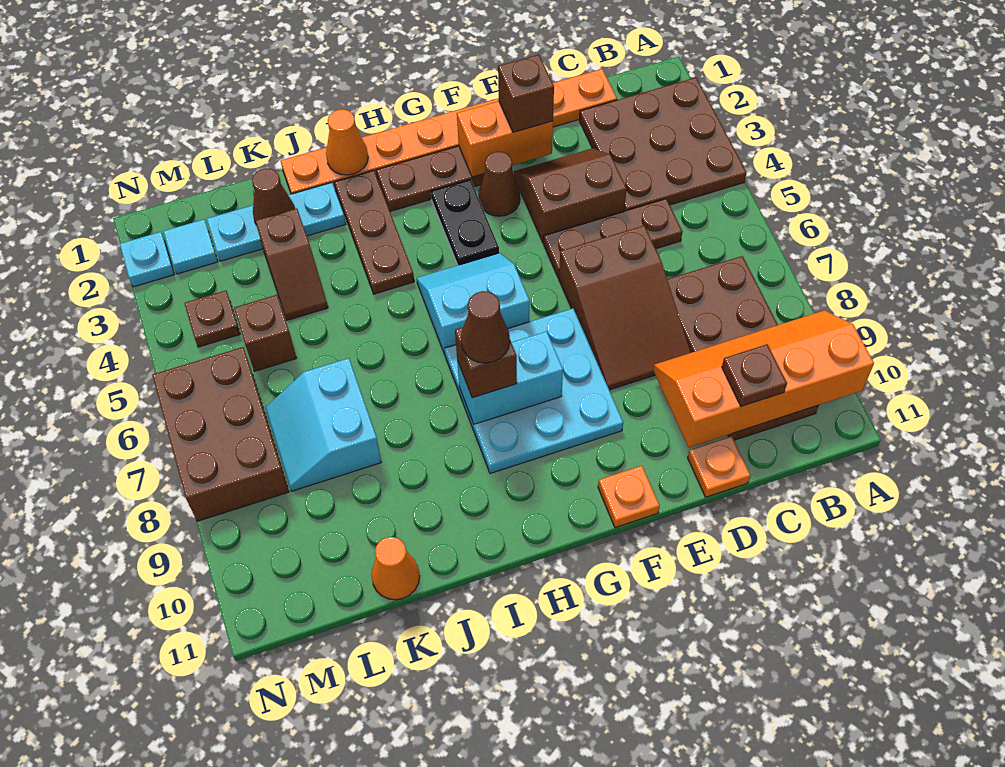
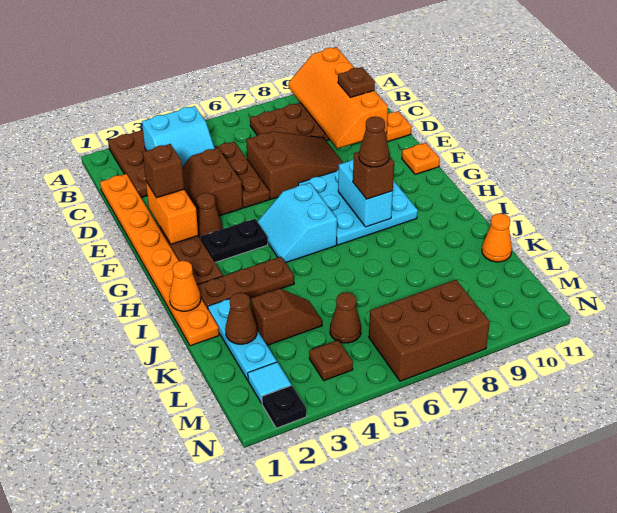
cyan slope K7:L8 level 1 top K -> cyan slope B3:C4 level 2 top B
brown brick L5 level 1 -> brown cone L5 level 1
cyan plate N2 level 1 -> black plate N2 level 1

